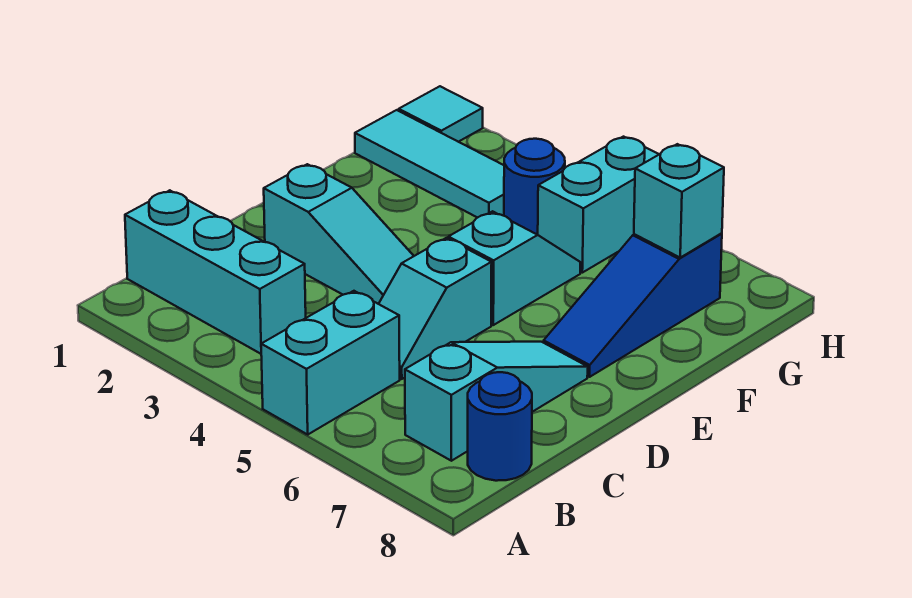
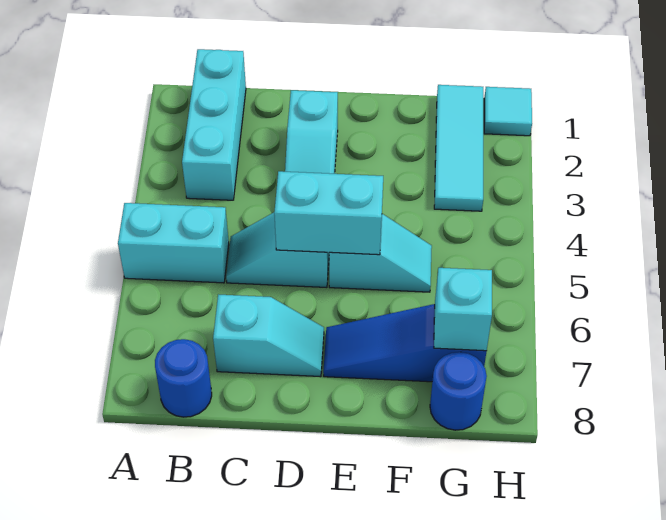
cyan slope B7:D7 level 1 top B -> cyan slope C7:D7 level 1 top C
blue round brick G4 level 1 -> blue round brick G8 level 1
cyan brick G5:H5 level 1 -> cyan brick D5:E5 level 2

